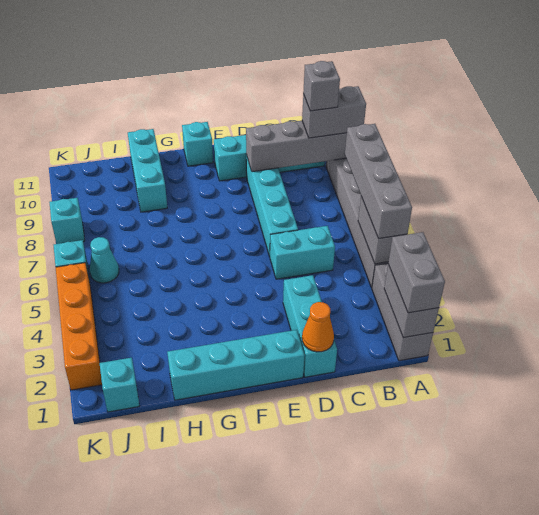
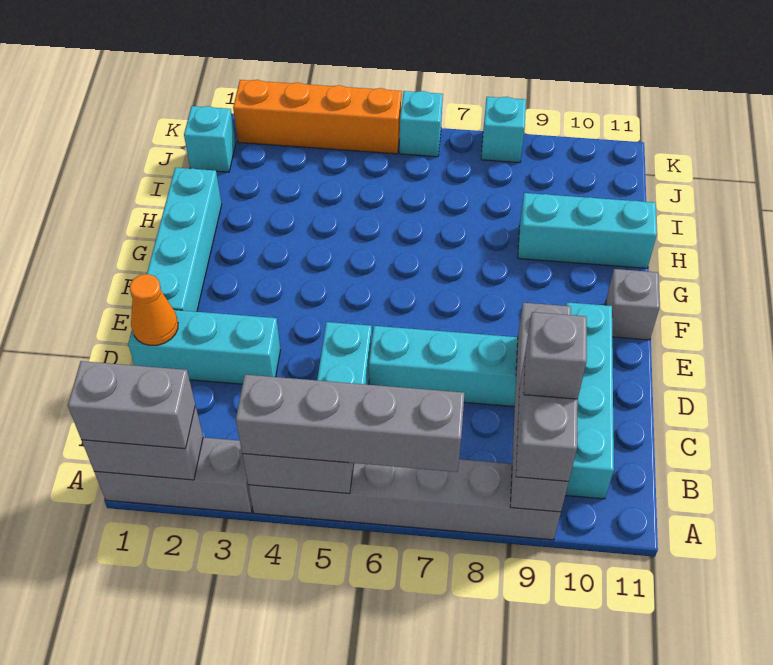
cyan brick F11 level 1 -> grey brick F11 level 1
cyan cone J6 level 1 -> none

